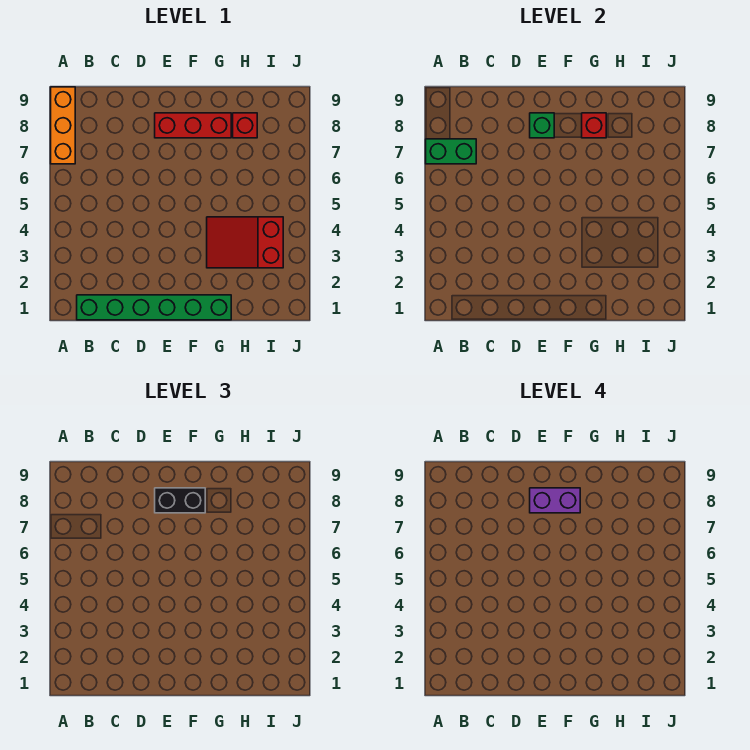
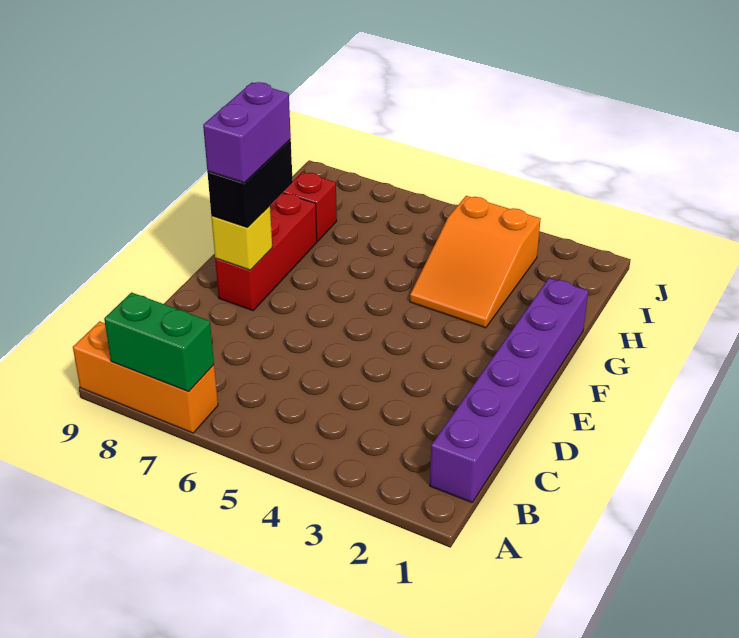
green brick A7:B7 level 2 -> green brick A7:A8 level 2
green brick B1:G1 level 1 -> purple brick B1:G1 level 1
green brick E8 level 2 -> yellow brick E8 level 2
red slope G3:I4 level 1 top I -> orange slope G3:I4 level 1 top I
red brick G8 level 2 -> none

